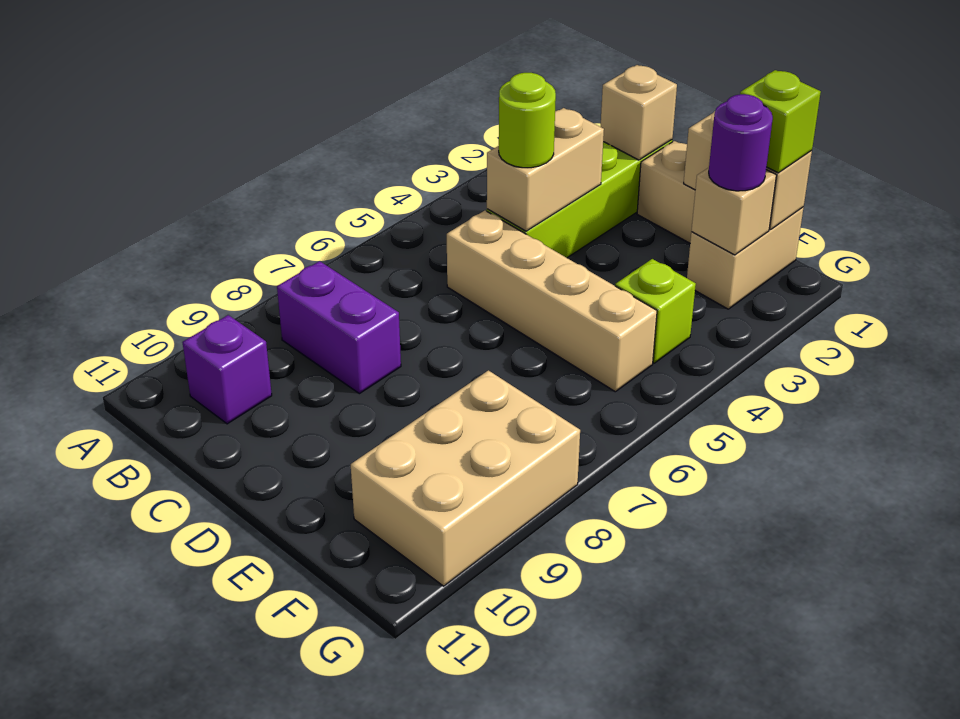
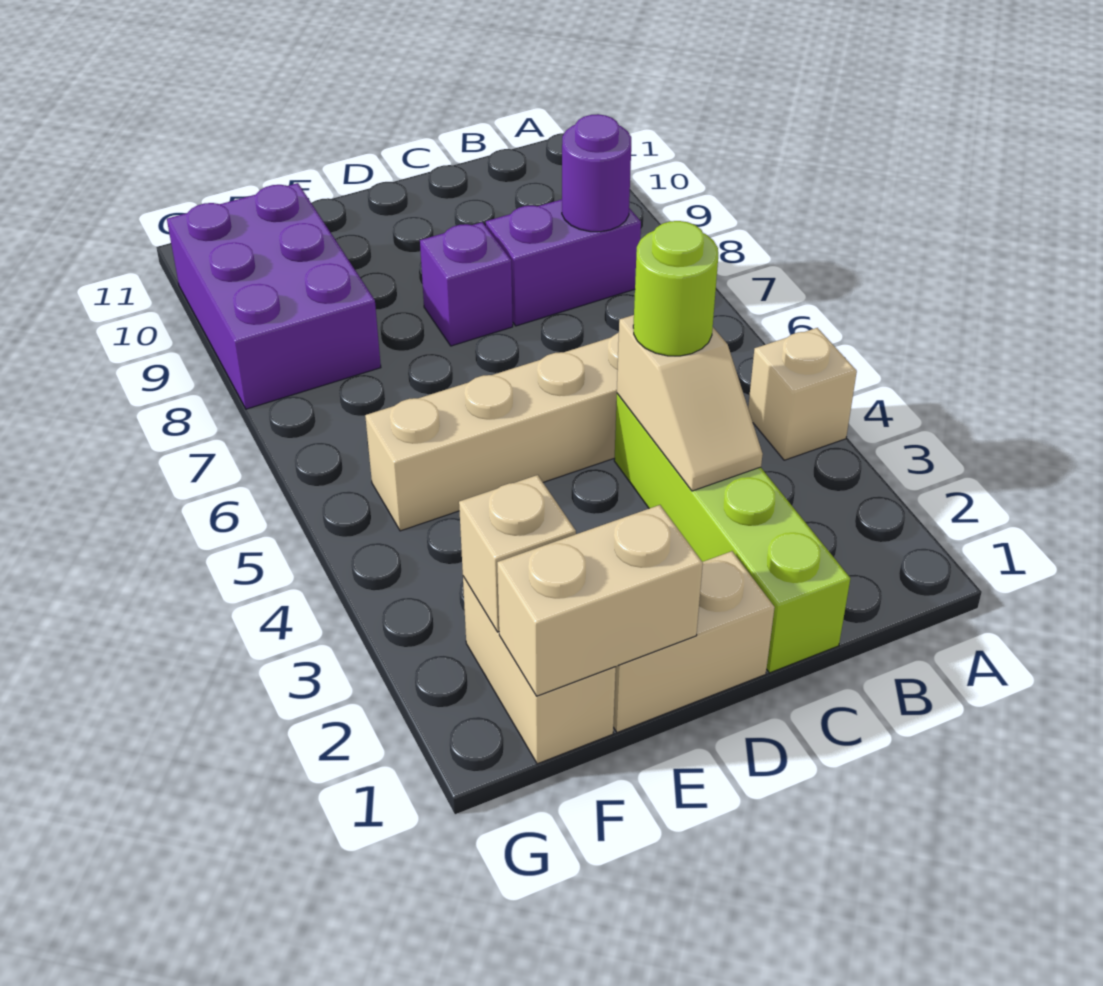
purple brick B10 level 1 -> purple brick D8 level 1
tan brick C1 level 2 -> tan brick A4 level 1
tan brick C3:C4 level 2 -> tan slope C3:C4 level 2 top 4
lime brick F1 level 3 -> none
purple round brick F2 level 3 -> purple round brick B8 level 2
lime brick F4 level 1 -> none
tan brick F8:G10 level 1 -> purple brick F8:G10 level 1

